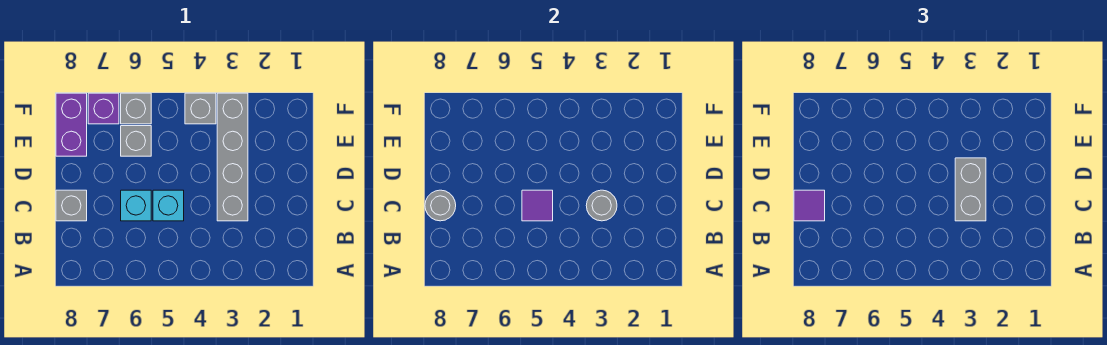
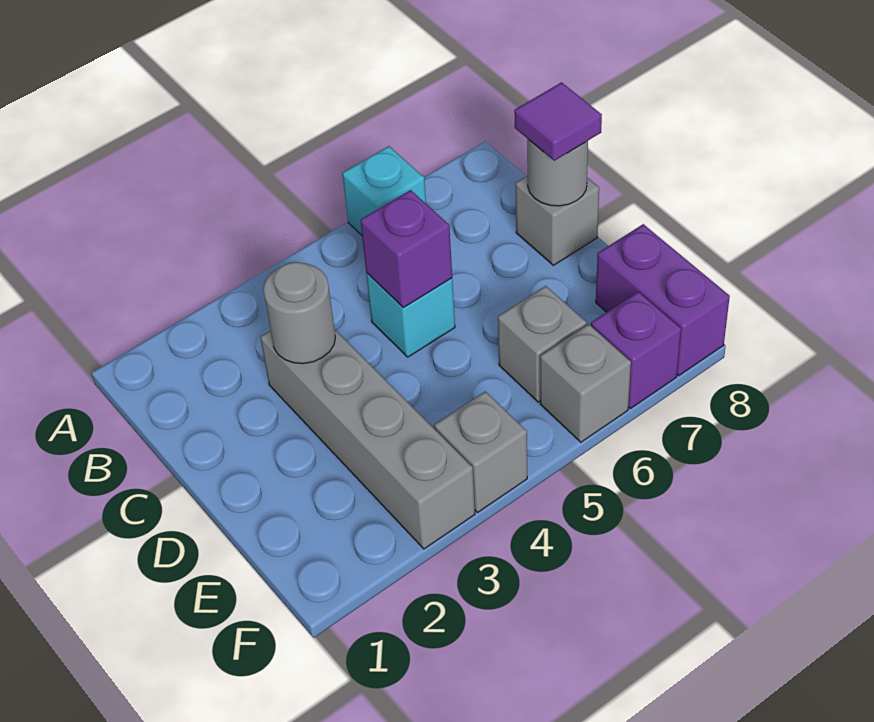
grey brick C3:D3 level 3 -> none
purple tile C5 level 2 -> purple brick C5 level 2
cyan brick C6 level 1 -> cyan brick A6 level 1

